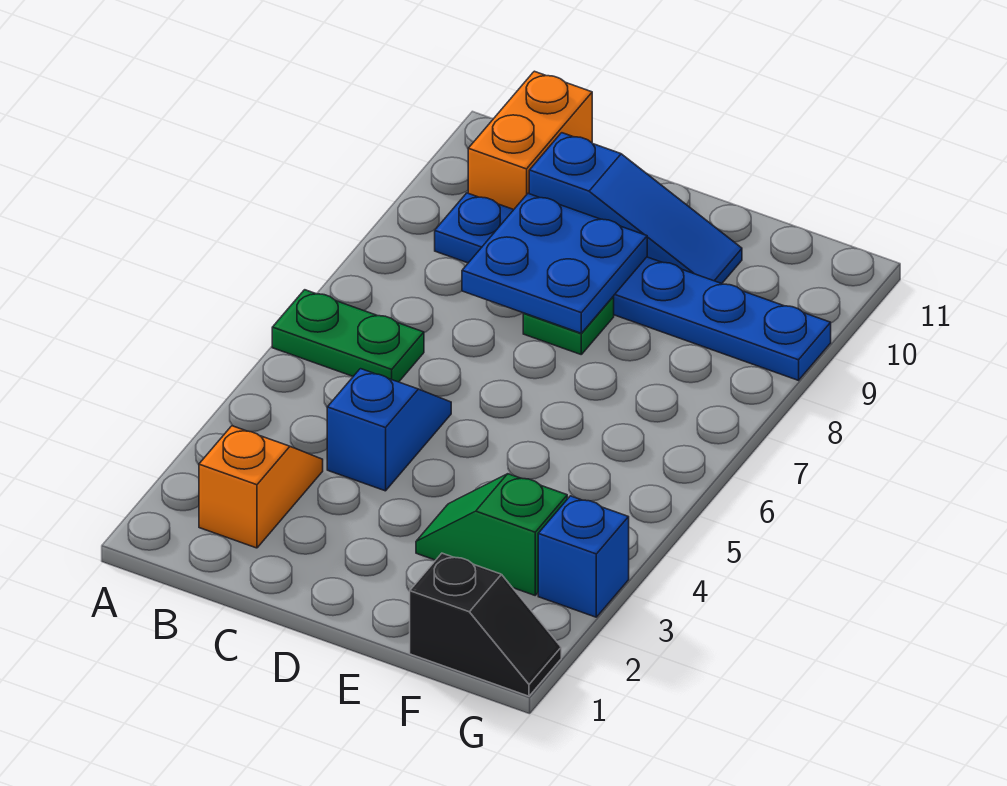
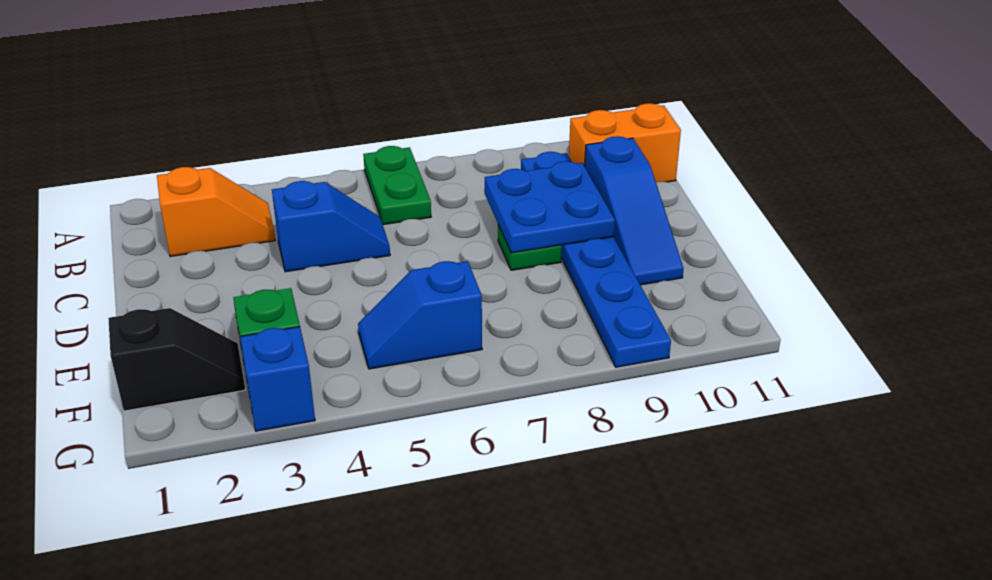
black slope F1:G1 level 1 top F -> black slope F1:F2 level 1 top 1
none -> blue slope F5:F6 level 1 top 6

